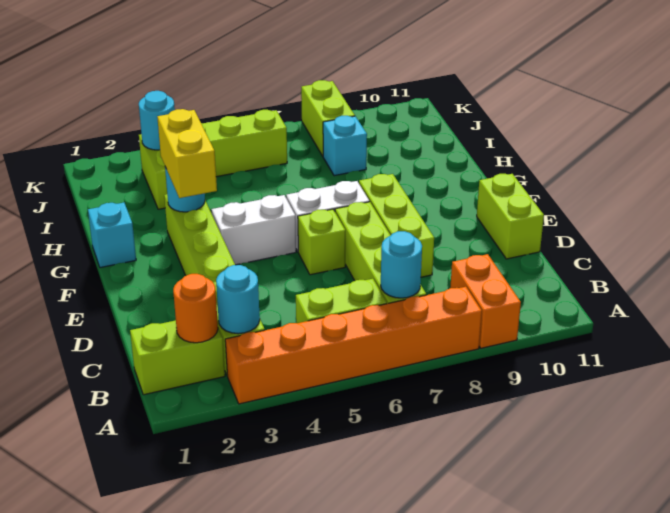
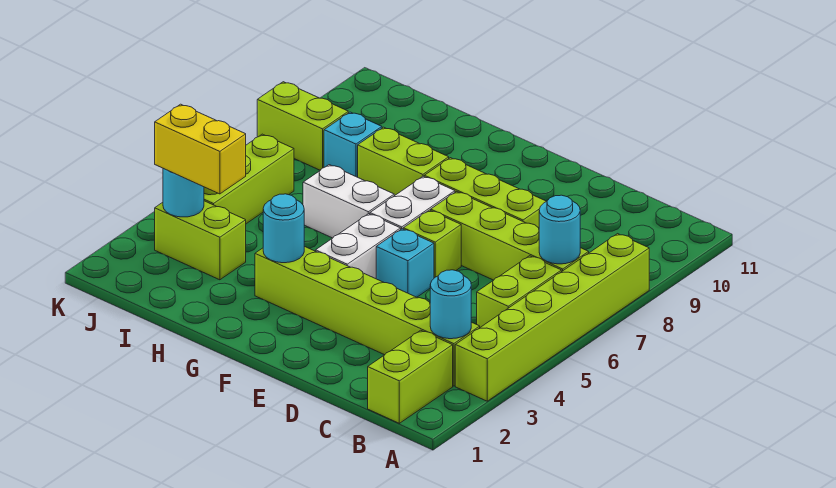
orange brick A3:A8 level 1 -> lime brick A3:A8 level 1
orange brick A9:B9 level 1 -> none
orange round brick B2 level 2 -> none
lime brick D11:E11 level 1 -> lime brick G8:H8 level 1
yellow brick F3:G3 level 3 -> yellow brick I3:J3 level 3
cyan brick G1 level 1 -> cyan brick E5 level 1
none -> white brick G6:H6 level 1

